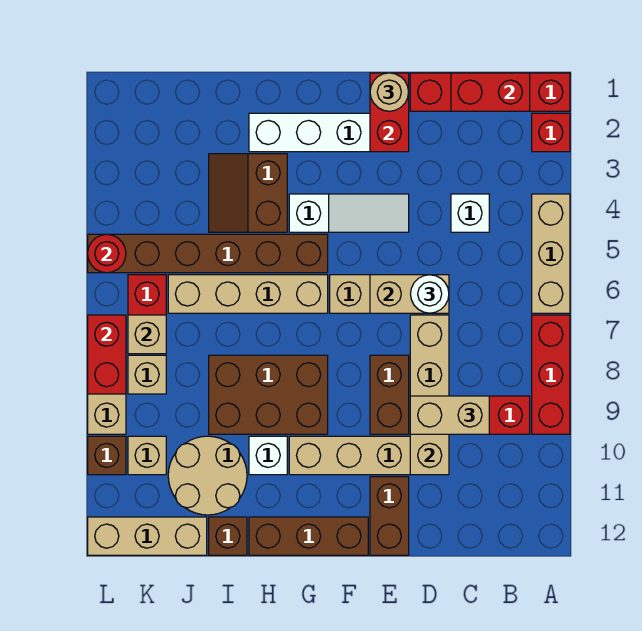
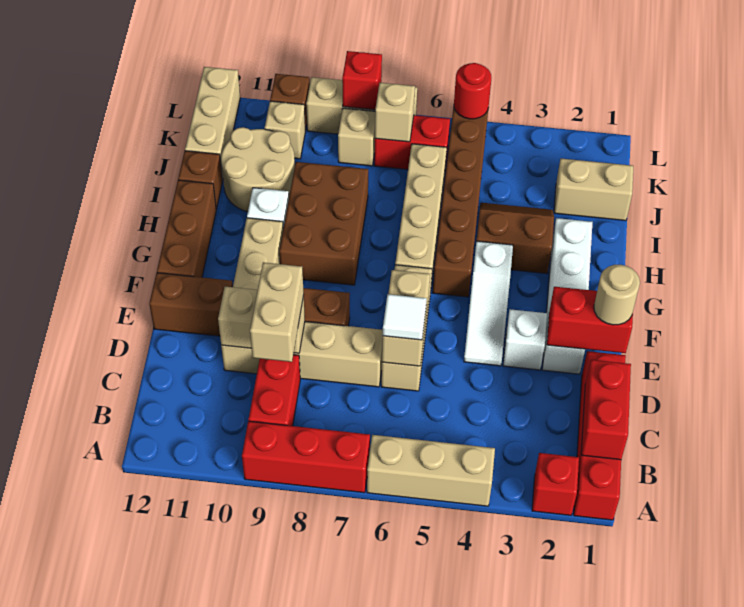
white brick C4 level 1 -> white brick E3 level 1
white round brick D6 level 3 -> white tile D6 level 3
none -> tan brick J1:J2 level 1
red brick L7:L8 level 2 -> red brick L8 level 2

